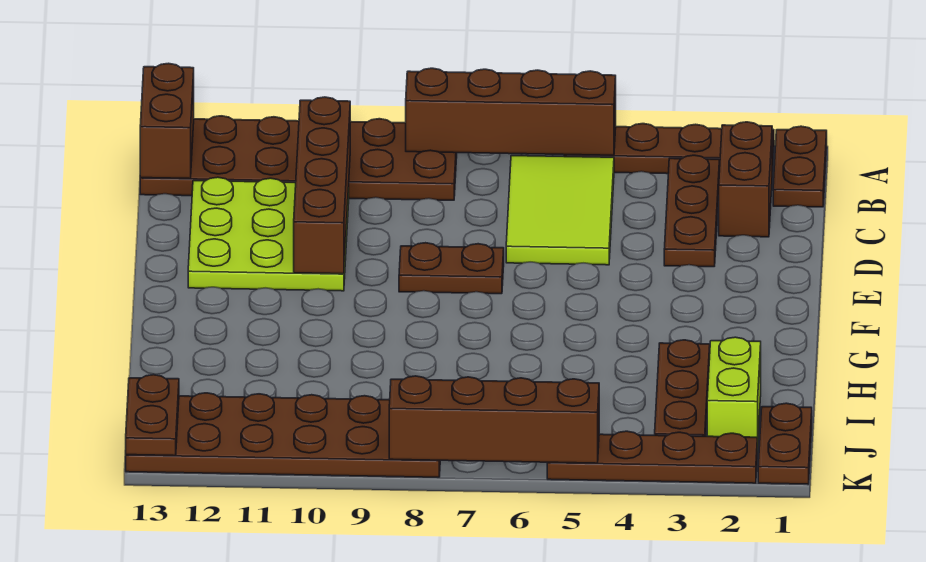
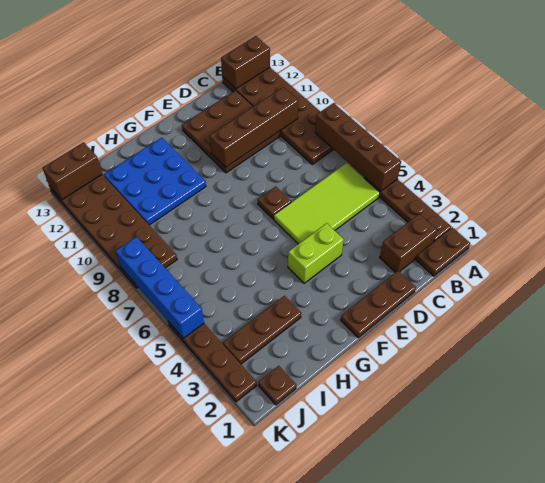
brown plate B3:D3 level 1 -> brown plate D1:F1 level 1
lime tile B5:D6 level 1 -> lime tile B5:E6 level 1
lime plate C10:E12 level 1 -> brown plate C10:E12 level 1
brown plate E7:E8 level 1 -> brown plate E7 level 1
none -> blue plate G10:I12 level 1
lime brick I2:J2 level 1 -> lime brick E4:F4 level 1
brown plate J1:K1 level 1 -> brown plate J1 level 1
brown plate J13:K13 level 2 -> brown brick J13:K13 level 2
brown brick K5:K8 level 2 -> blue brick K5:K8 level 2

